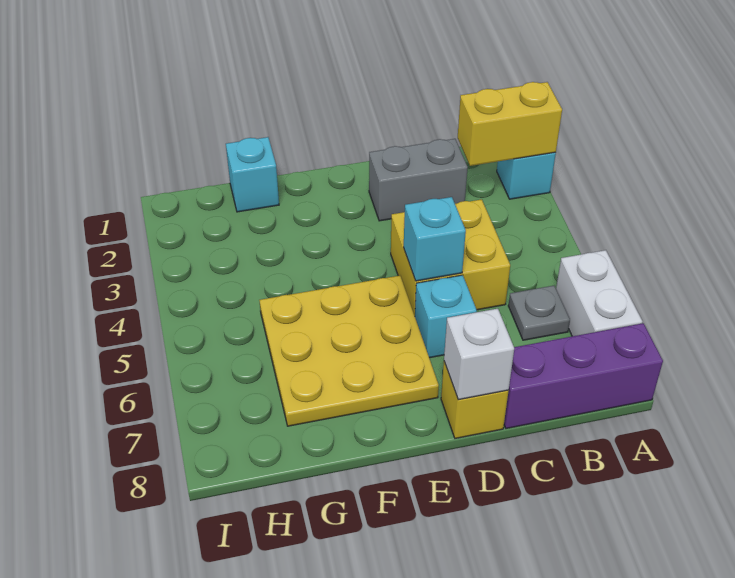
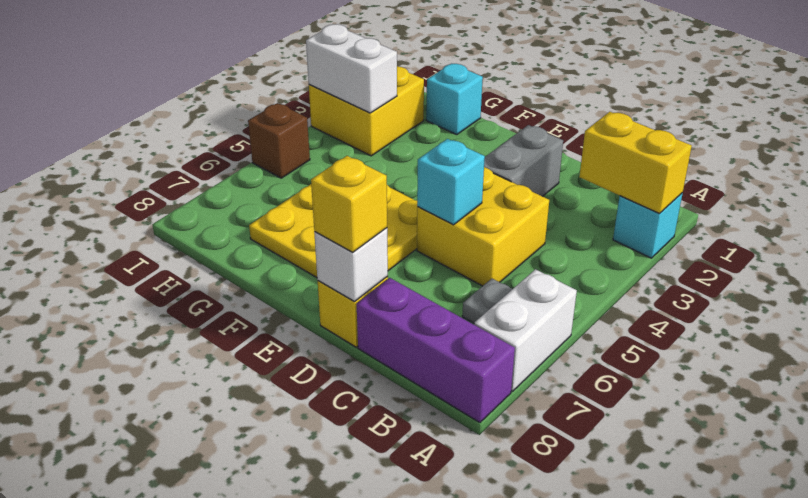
grey brick C2:D2 level 1 -> grey brick D2:D3 level 1
cyan brick D6 level 1 -> none
none -> yellow brick D8 level 3
none -> yellow brick H2:I3 level 1
none -> white brick H3:I3 level 2
none -> brown brick I5 level 1

